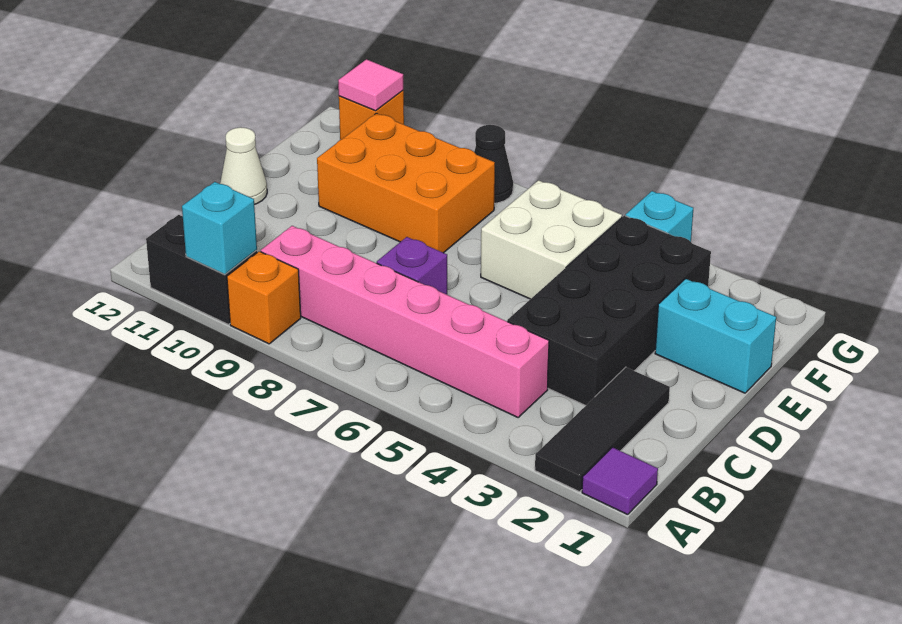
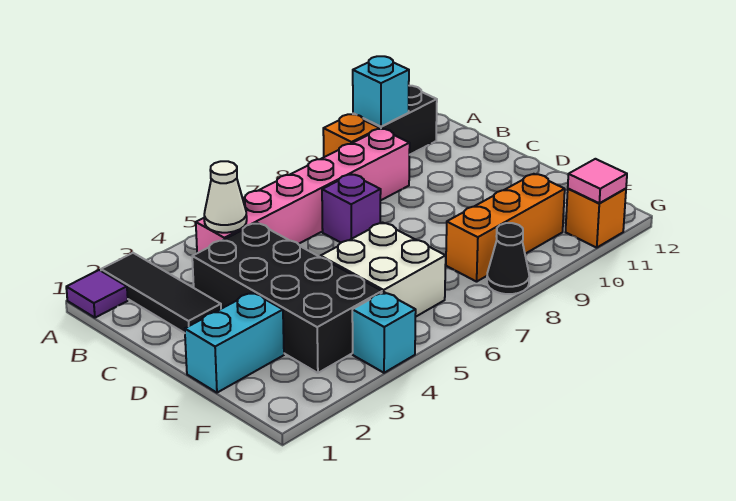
white cone D12 level 1 -> white cone B4 level 2
orange brick E8:F10 level 1 -> orange brick F8:F10 level 1

